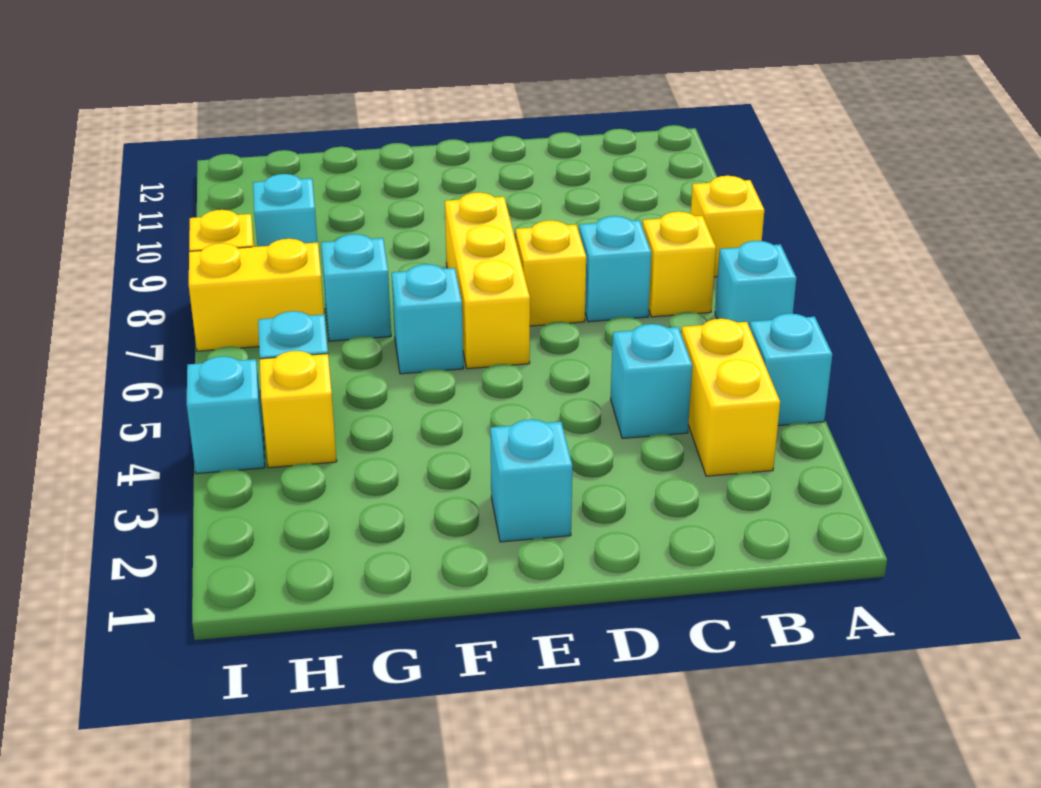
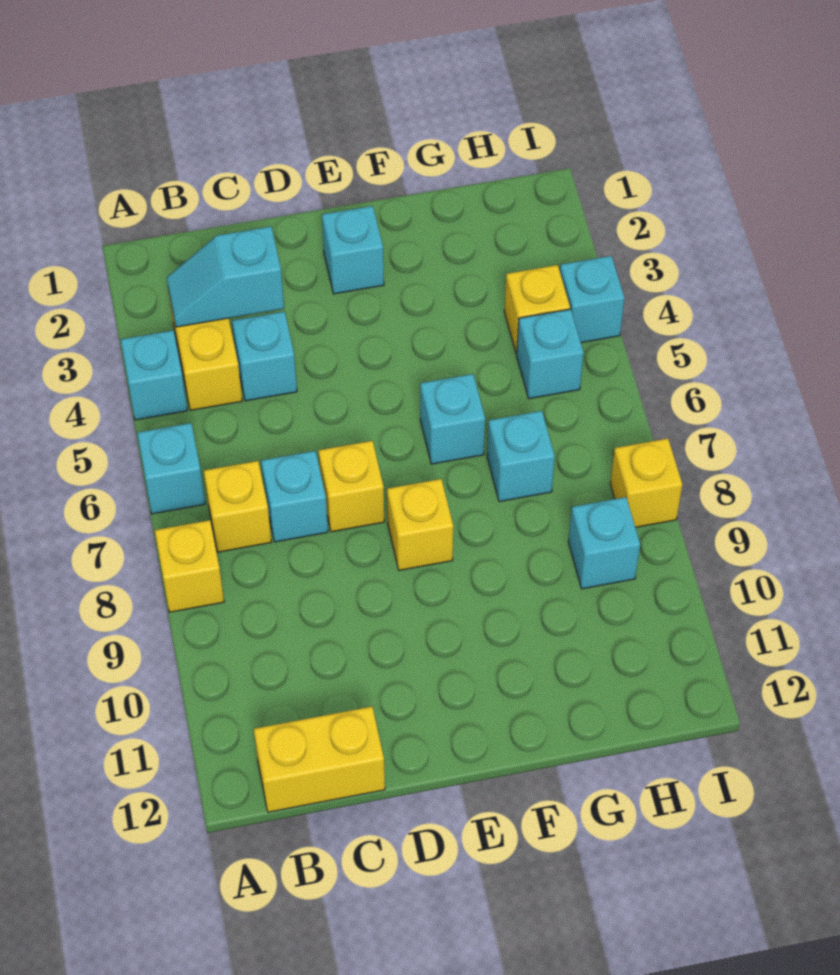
none -> cyan slope B3:C3 level 2 top C
yellow brick E6:E8 level 1 -> yellow brick E8 level 1
yellow brick H7:I7 level 1 -> yellow brick B12:C12 level 1

